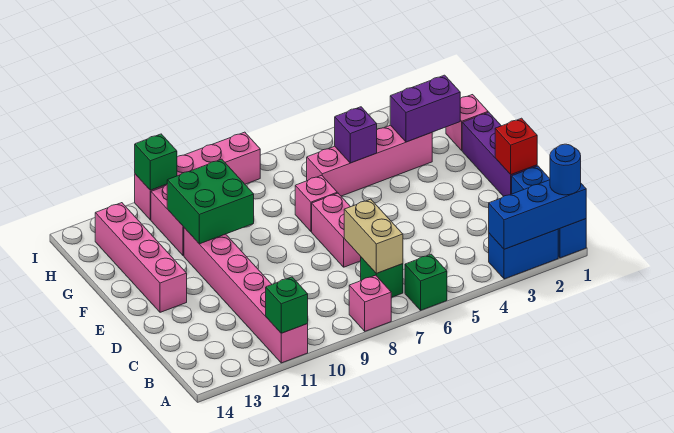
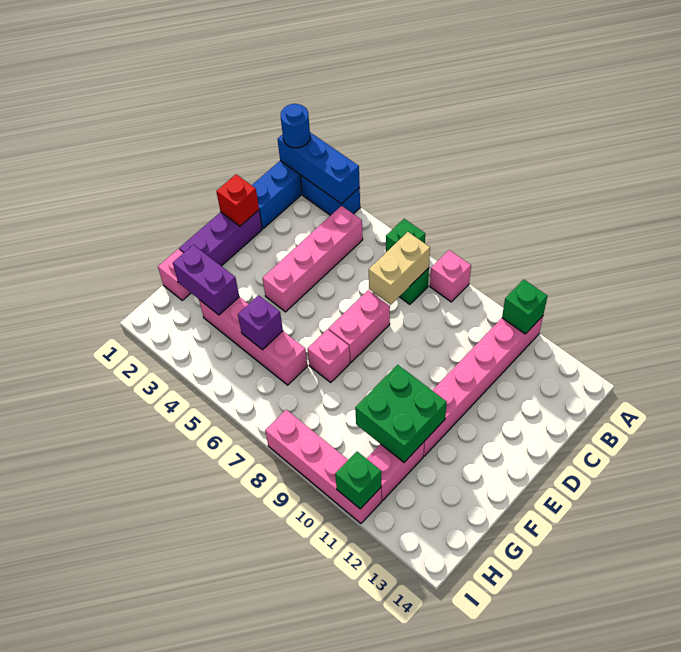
pink brick E13:H13 level 1 -> pink brick B4:E4 level 1

